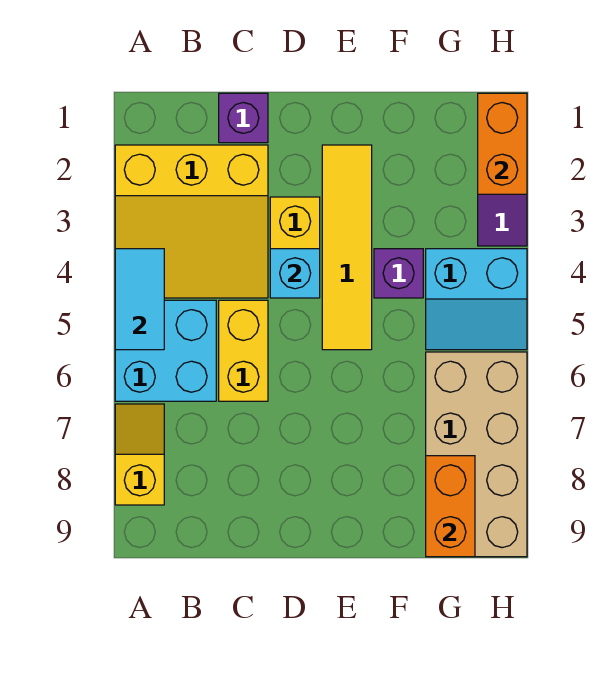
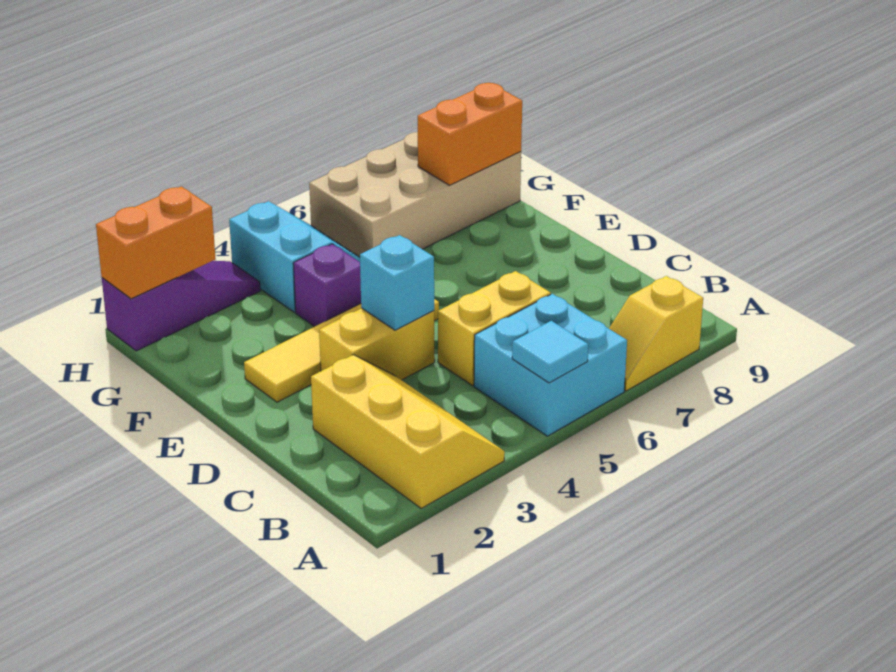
yellow slope A2:C4 level 1 top 2 -> yellow slope A2:C3 level 1 top 2
cyan tile A4:A5 level 2 -> cyan tile A5 level 2
purple brick C1 level 1 -> none

